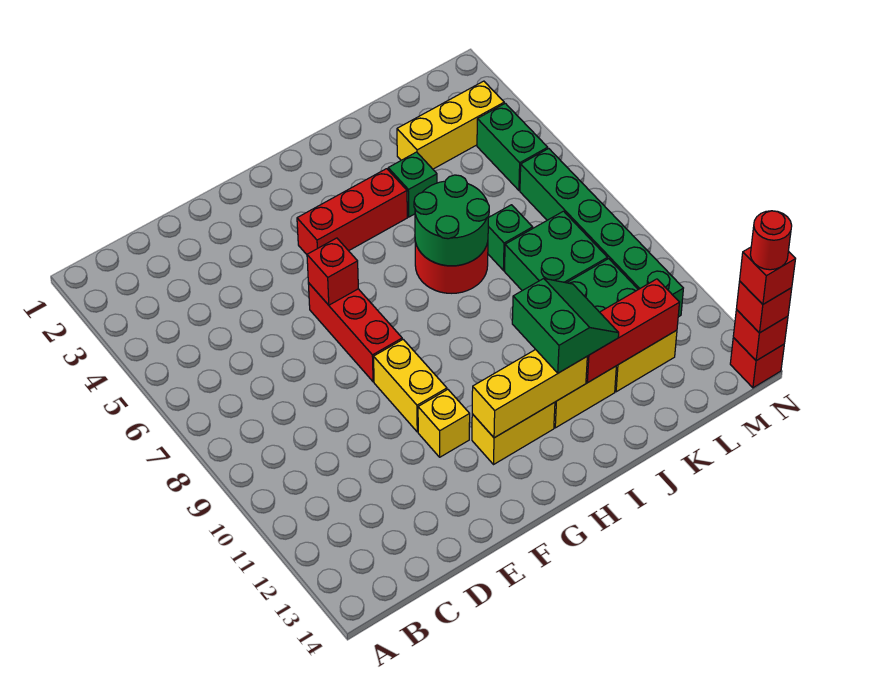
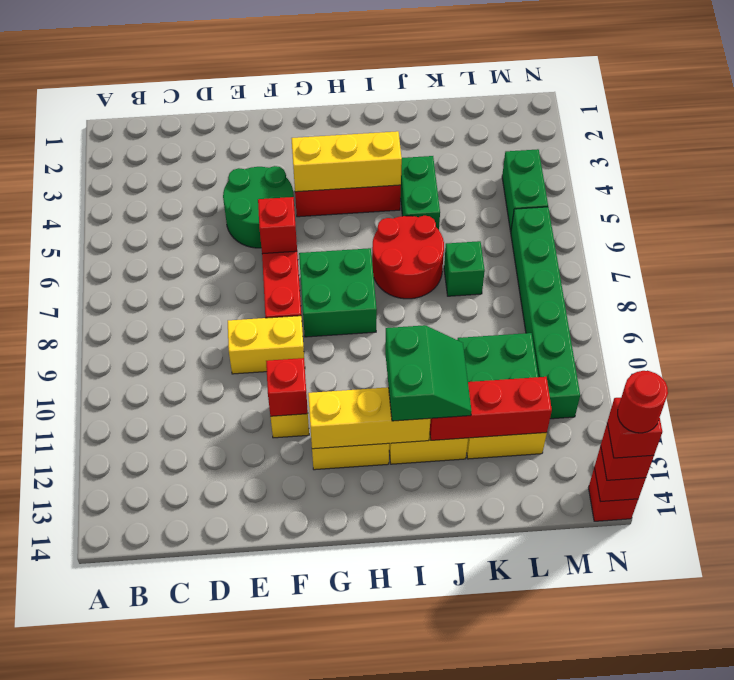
yellow brick F9:F10 level 1 -> yellow brick E9:F9 level 1
none -> red brick F11 level 2
green round brick I6:J7 level 2 -> green round brick E4:F5 level 1
green brick J4 level 1 -> green brick J4:J5 level 1
yellow brick K3:M3 level 1 -> yellow brick G4:I4 level 2
green brick K8:L9 level 1 -> green brick G7:H8 level 1

